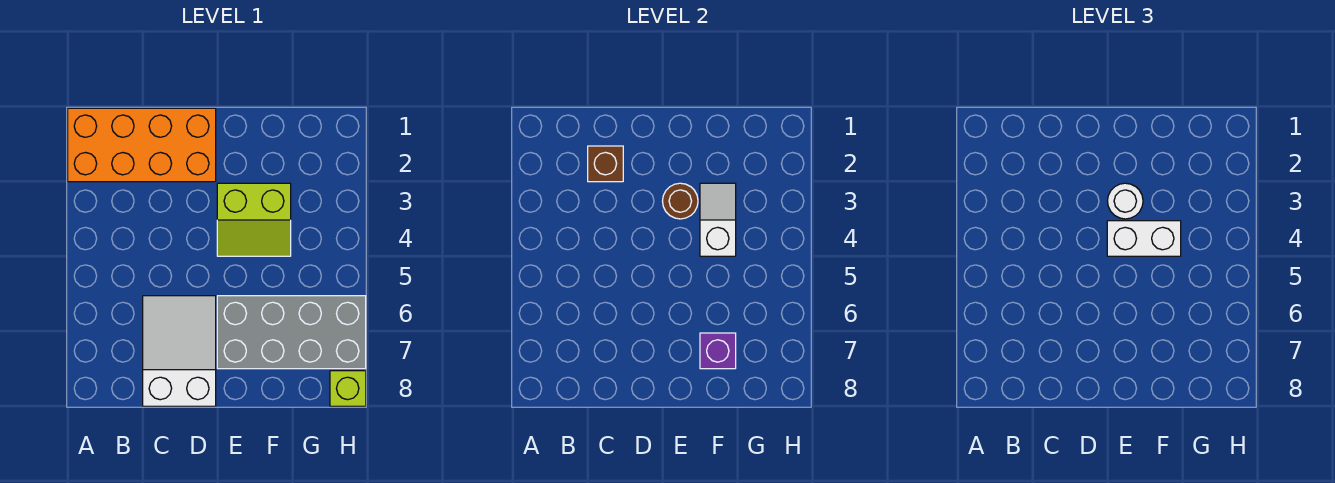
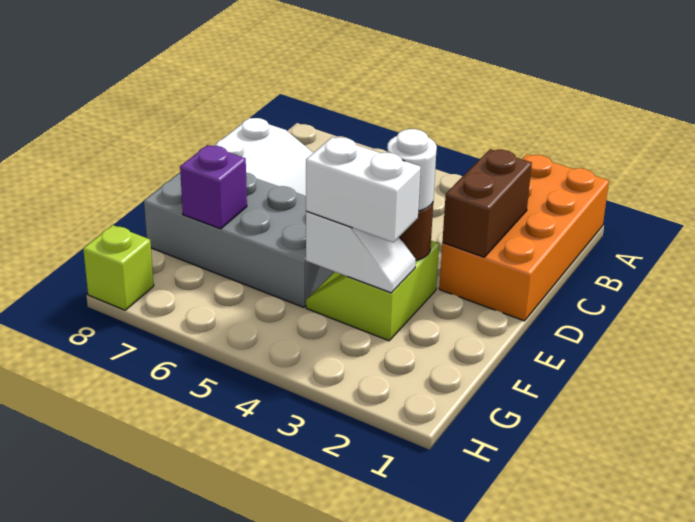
brown brick C2 level 2 -> brown brick C2:D2 level 2
white brick E4:F4 level 3 -> white brick F3:F4 level 3
grey brick E6:H7 level 1 -> grey brick E5:F8 level 1

